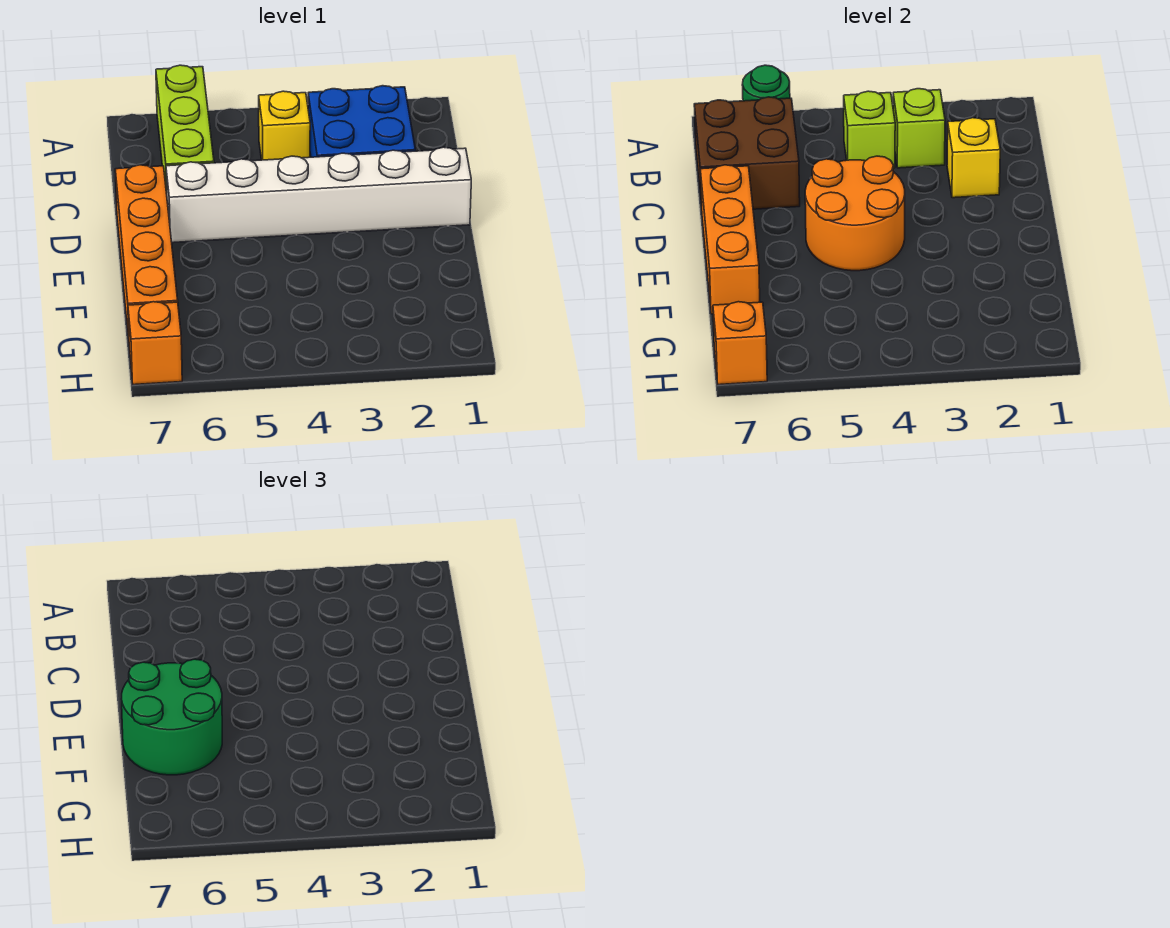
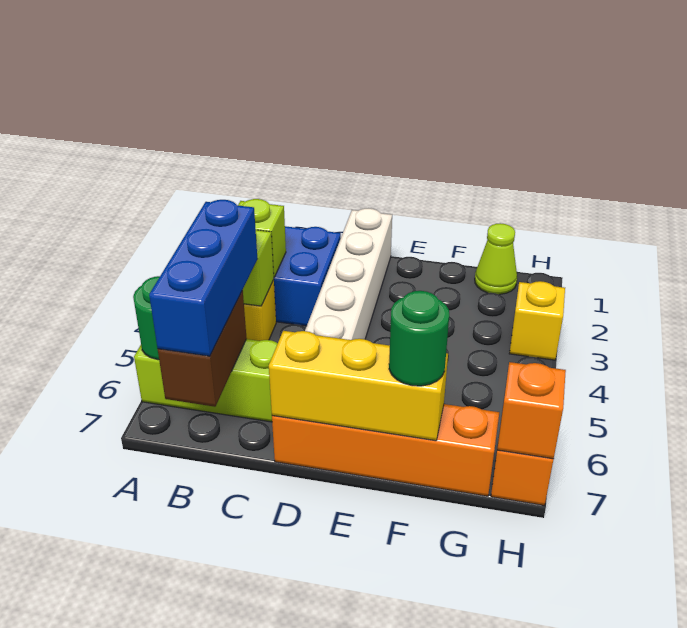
none -> blue brick B5:B7 level 3
brown brick B6:C7 level 2 -> brown brick B6:B7 level 2
yellow brick C2 level 2 -> yellow brick H3 level 1
orange round brick D4:E5 level 2 -> none
orange brick D7:F7 level 2 -> yellow brick D7:F7 level 2
green round brick E6:F7 level 3 -> green round brick F7 level 3
none -> lime cone G1 level 1

